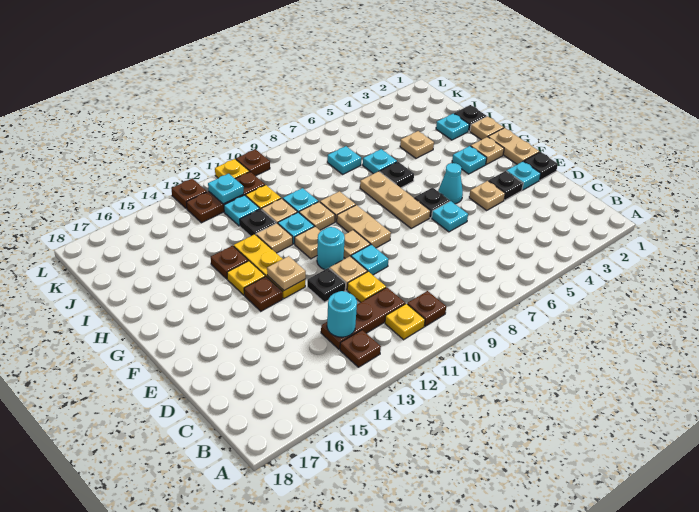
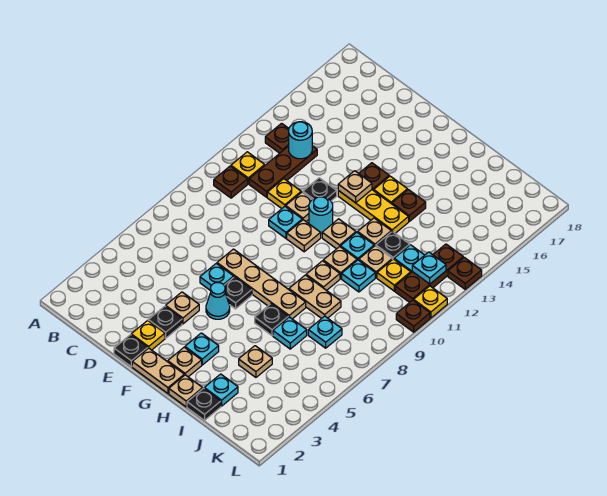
cyan plate E2 level 1 -> yellow plate E2 level 1
tan plate F7:H7 level 1 -> tan plate E7:H7 level 1
tan plate F9:G9 level 1 -> tan plate H8:I8 level 1

